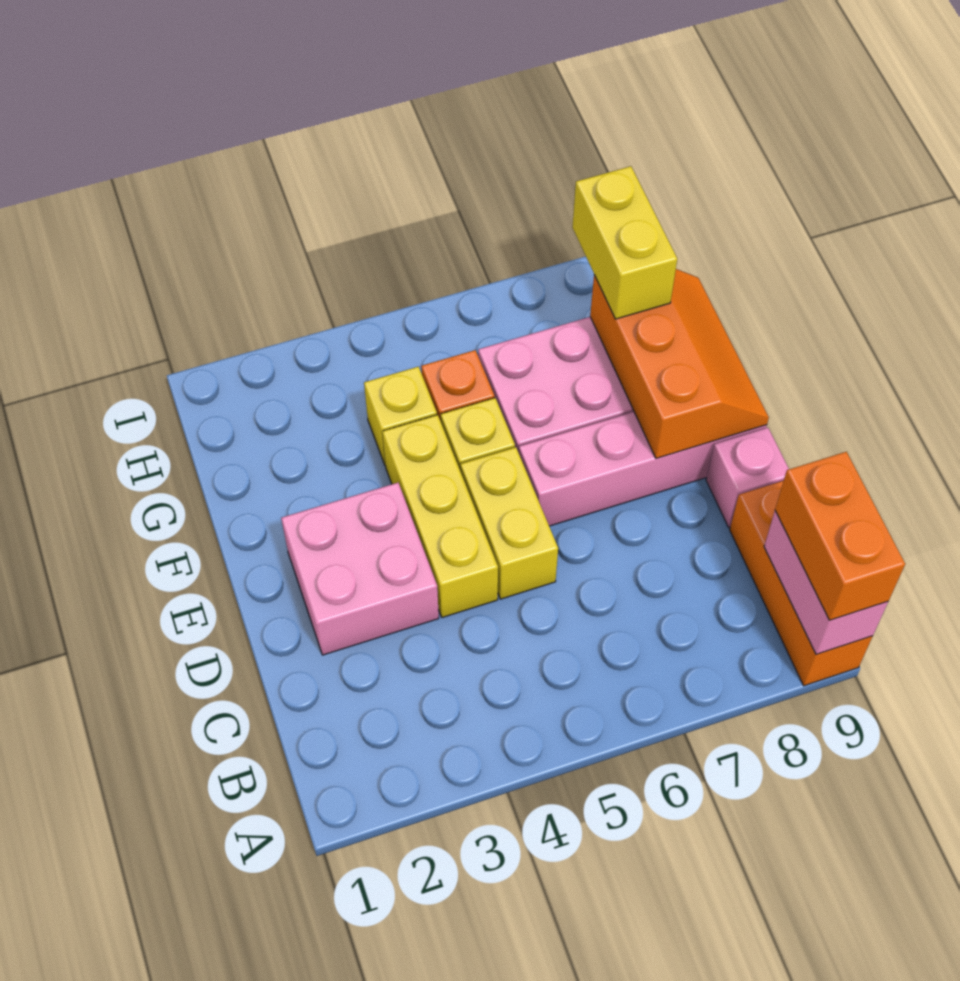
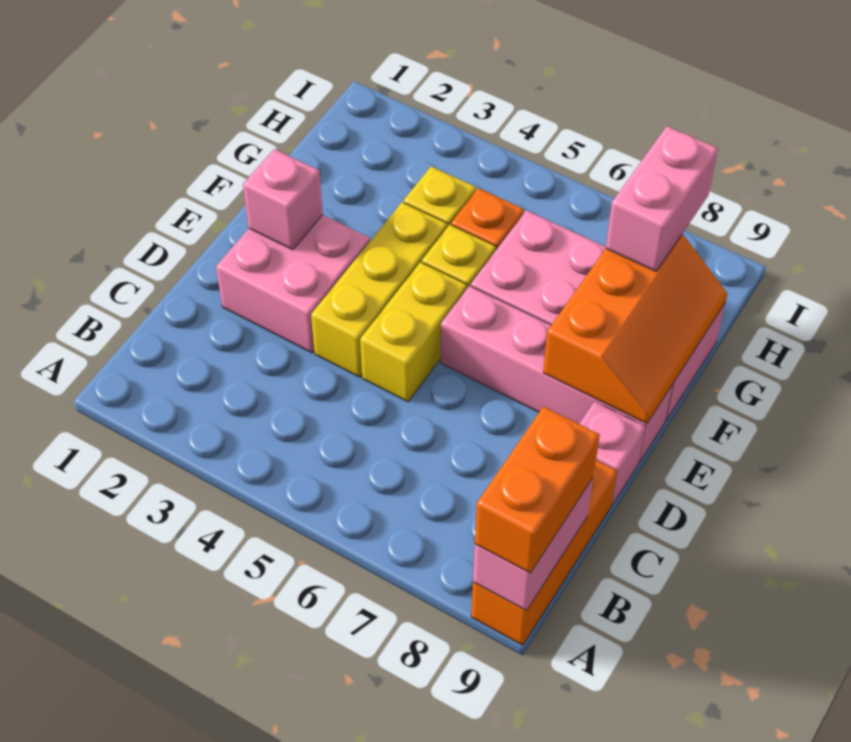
none -> pink brick E2 level 2
yellow brick G8:H8 level 3 -> pink brick G8:H8 level 3

